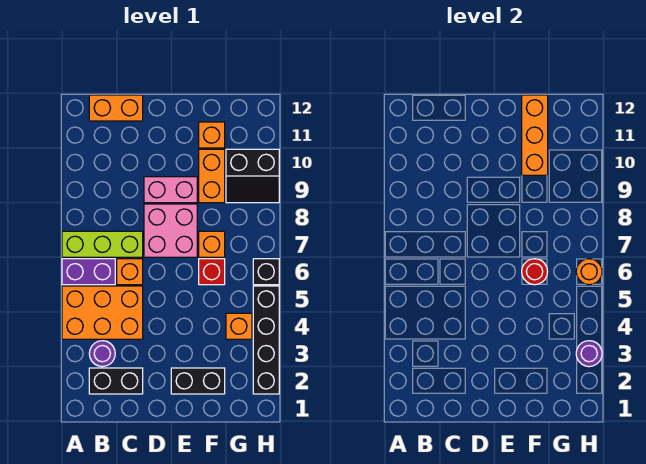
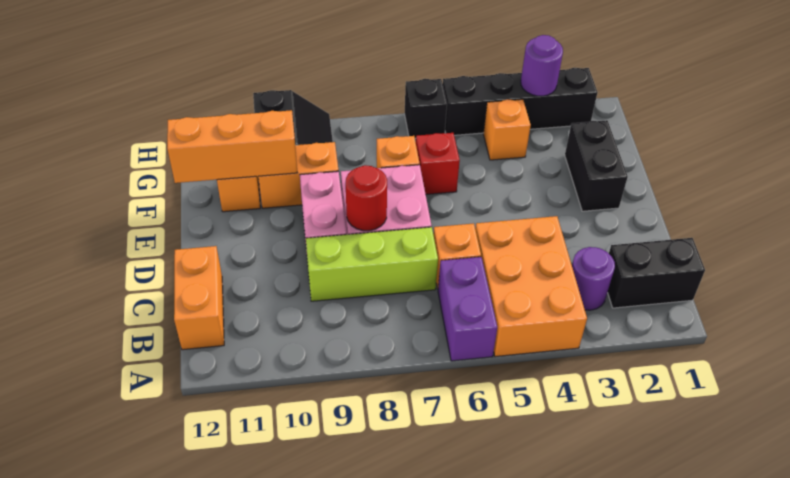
lime brick A7:C7 level 1 -> lime brick C7:C9 level 1
black brick B2:C2 level 1 -> black brick B1:B2 level 1
red round brick F6 level 2 -> red round brick D8 level 2
orange round brick H6 level 2 -> none

